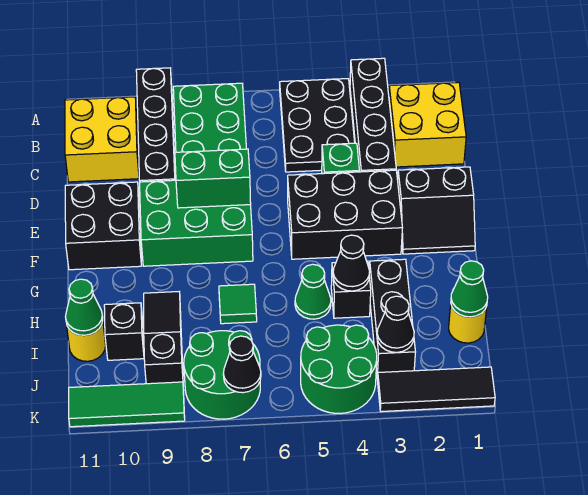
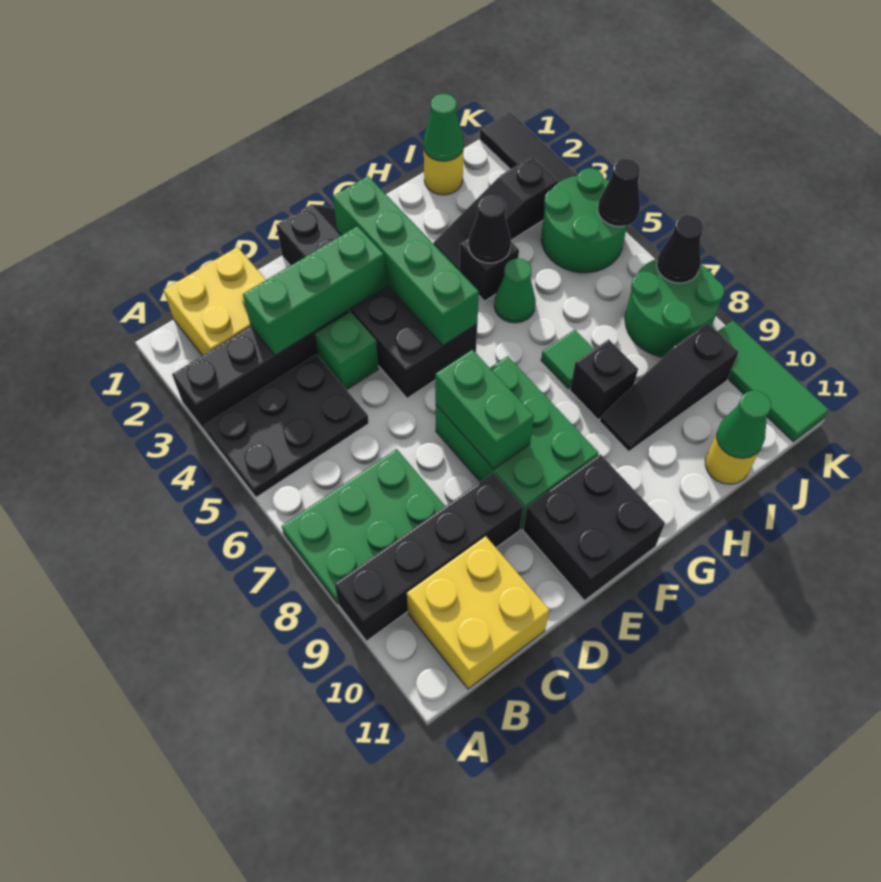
none -> green brick C3:E3 level 2
none -> green brick F2:F5 level 2
black brick H3:J3 level 1 -> black slope H3:J3 level 1 top J
black brick I10 level 1 -> black brick H8 level 1
black cone J3 level 2 -> black cone K5 level 2

